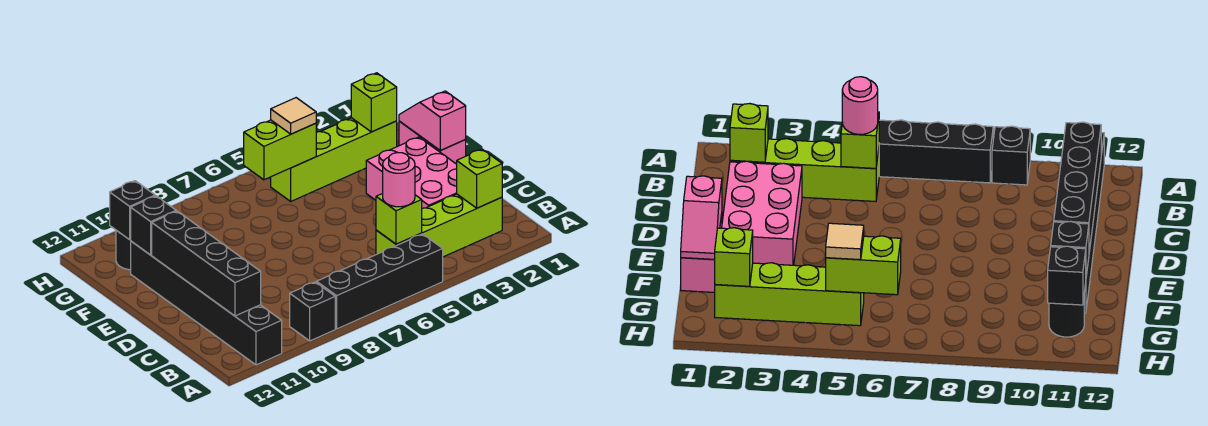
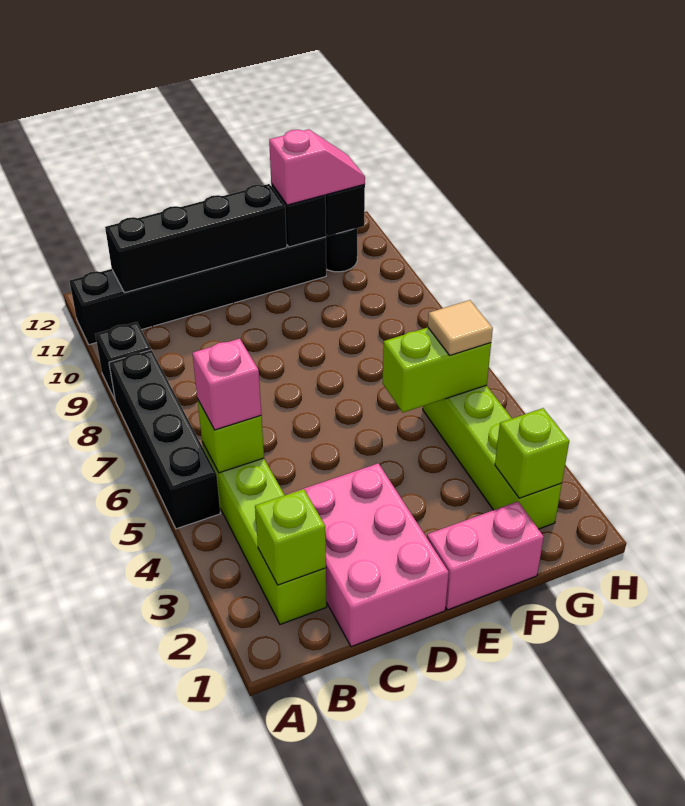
pink round brick B5 level 3 -> pink brick B5 level 3
pink brick C2:E3 level 1 -> pink brick C1:D3 level 1
pink slope E1:F1 level 2 top E -> pink slope F11:G11 level 3 top F
lime brick G5:G6 level 2 -> lime brick F5:G5 level 2

